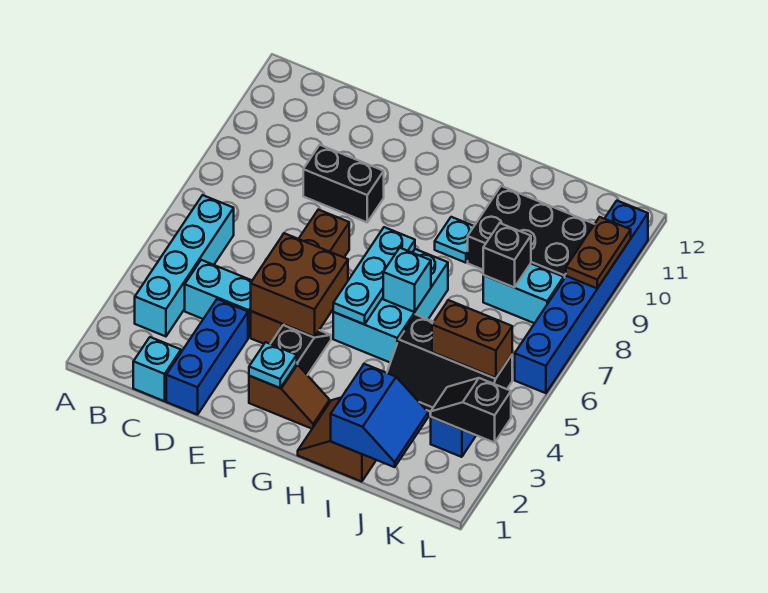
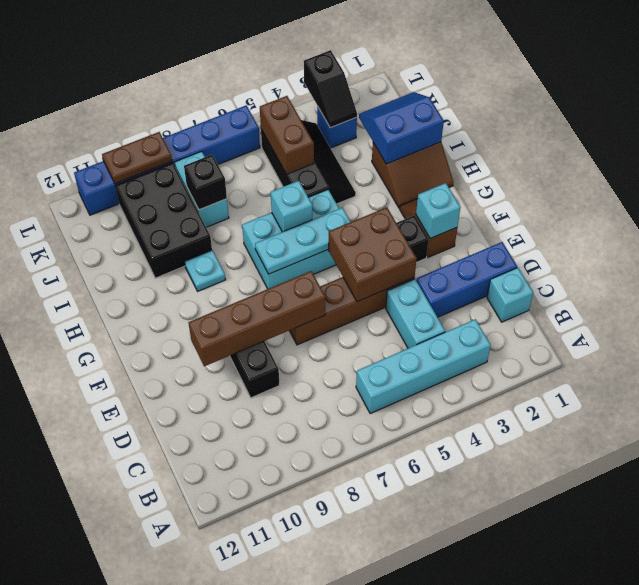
none -> brown brick E7:E10 level 2
cyan plate F2 level 2 -> cyan brick F2 level 2

